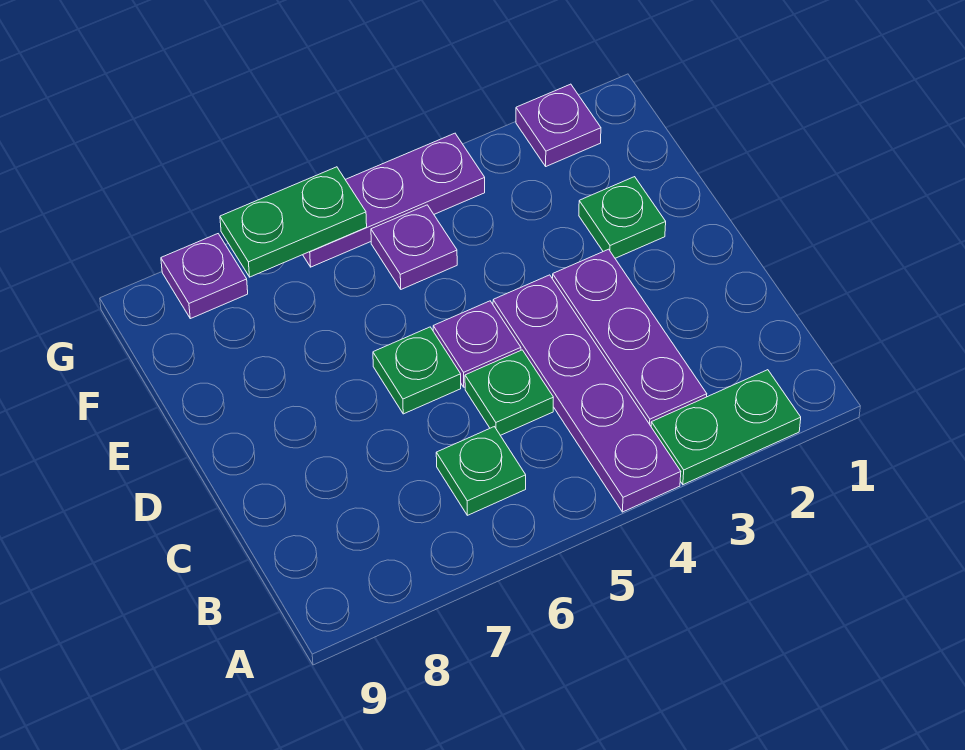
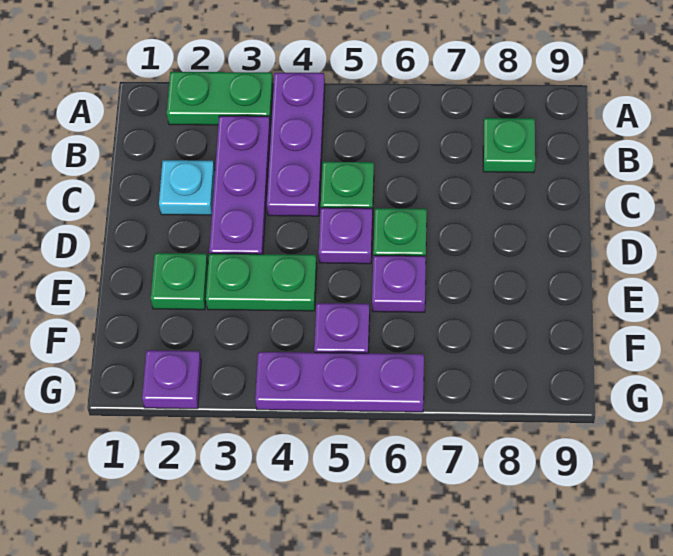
purple plate A4:D4 level 1 -> purple plate A4:C4 level 1
green plate B6 level 1 -> green plate B8 level 1
none -> cyan plate C2 level 1
green plate G6:G7 level 2 -> green plate E3:E4 level 1
purple plate G8 level 1 -> purple plate E6 level 1

